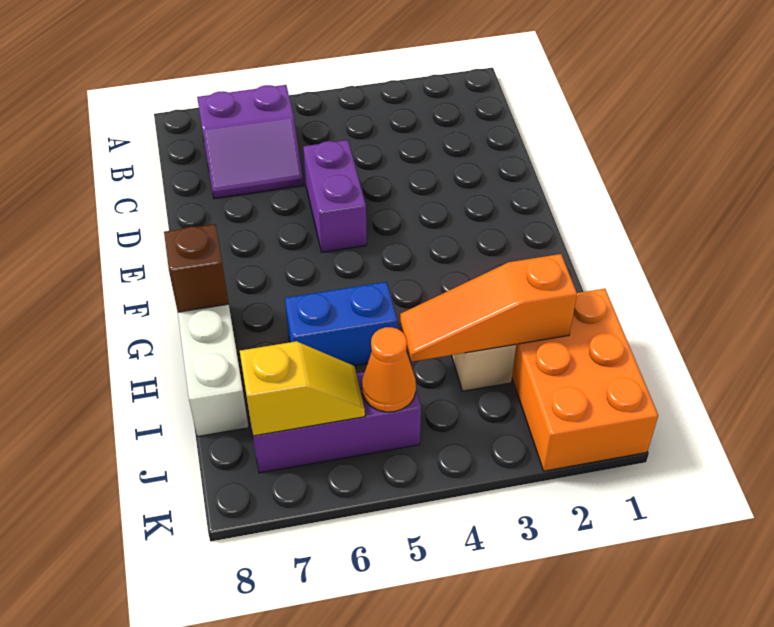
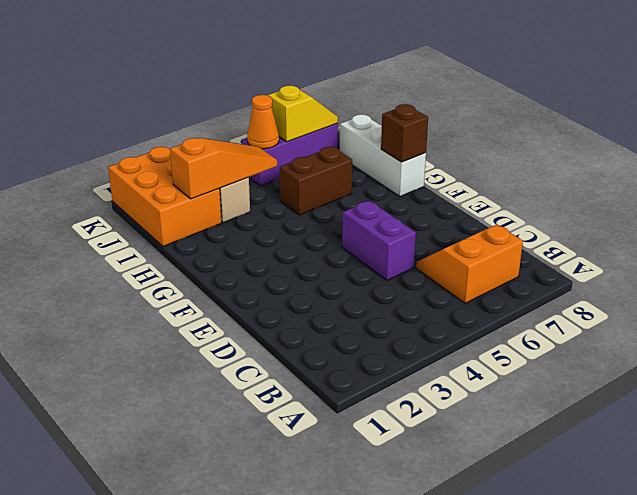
purple slope B6:C7 level 1 top B -> orange slope B6:C7 level 1 top B
blue brick H5:H6 level 1 -> brown brick H5:H6 level 1
yellow slope J6:J7 level 2 top 7 -> yellow slope J6:J7 level 2 top 6

